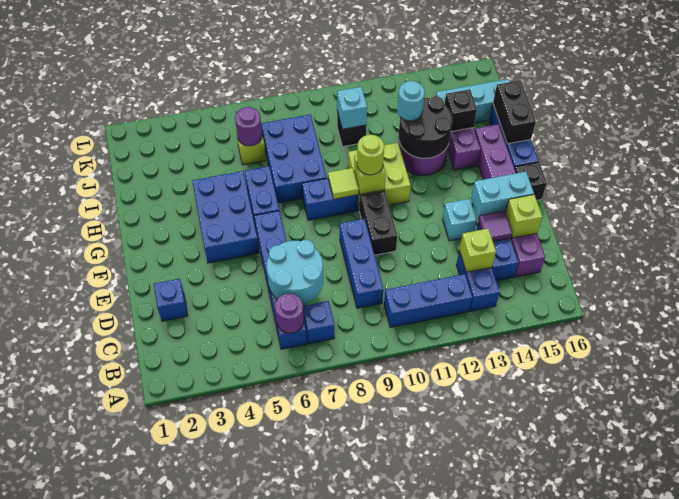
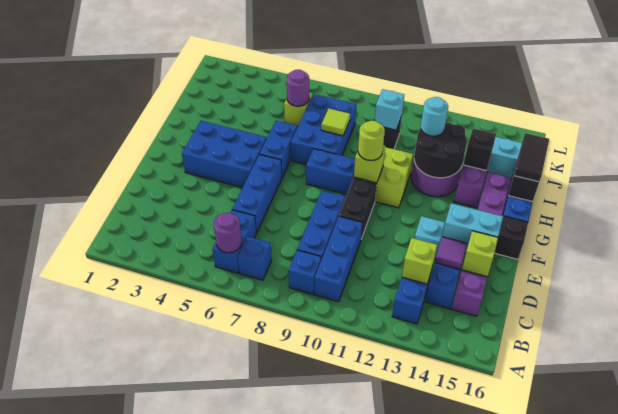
blue brick B10:B12 level 1 -> blue brick B10:D10 level 1
cyan round brick C6:D7 level 2 -> none
blue brick D2 level 1 -> blue brick B9 level 1
blue brick F4:H5 level 1 -> blue brick F3:G5 level 1
lime tile G9 level 2 -> lime tile I8 level 2
none -> black tile H16:I16 level 3

